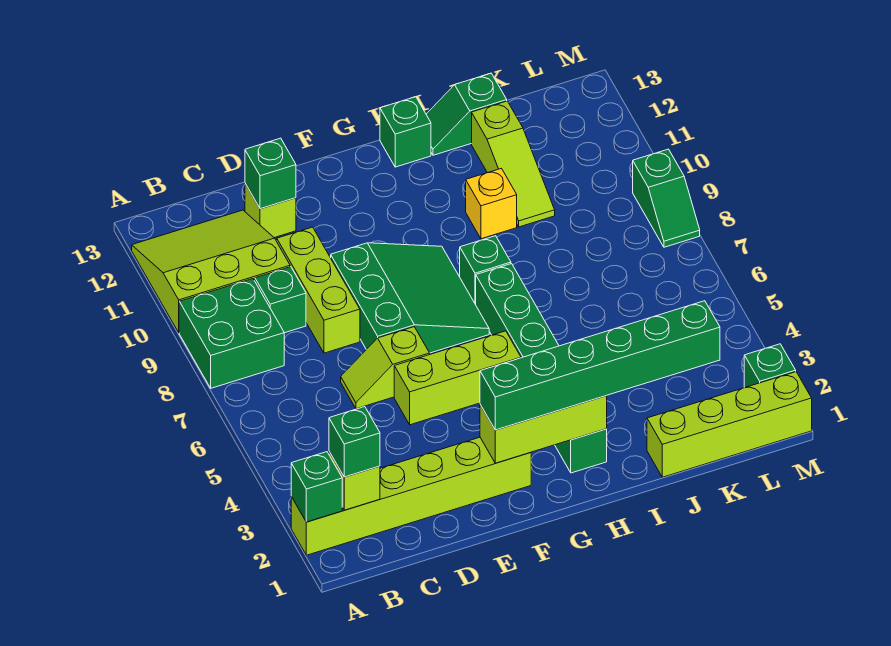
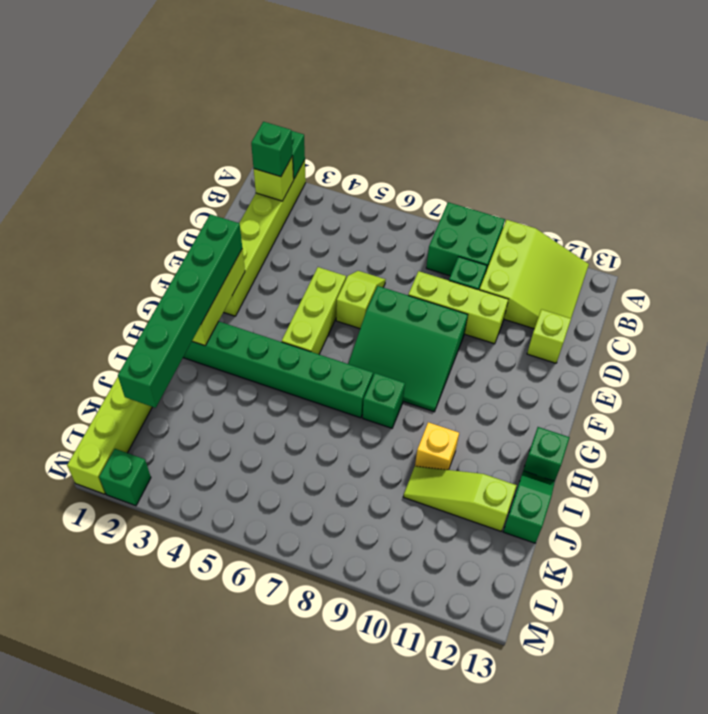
green brick D12 level 2 -> none
green slope M8:M9 level 1 top 9 -> none

